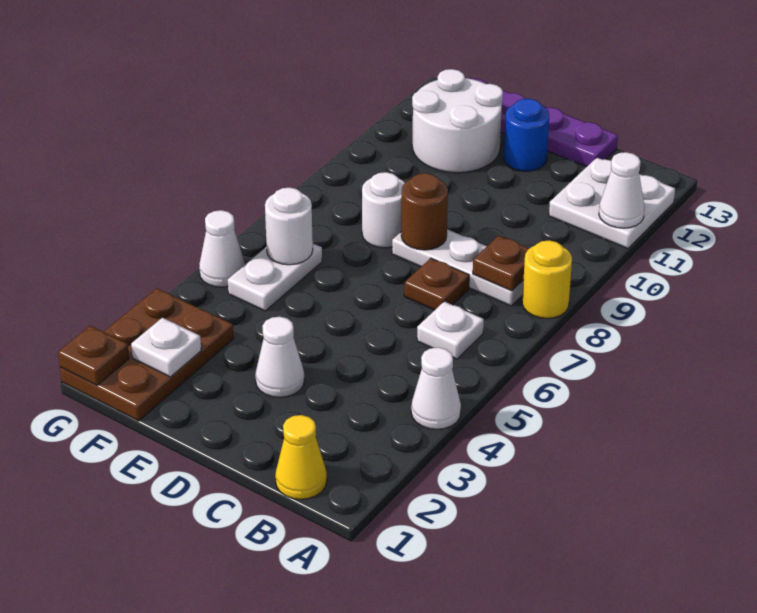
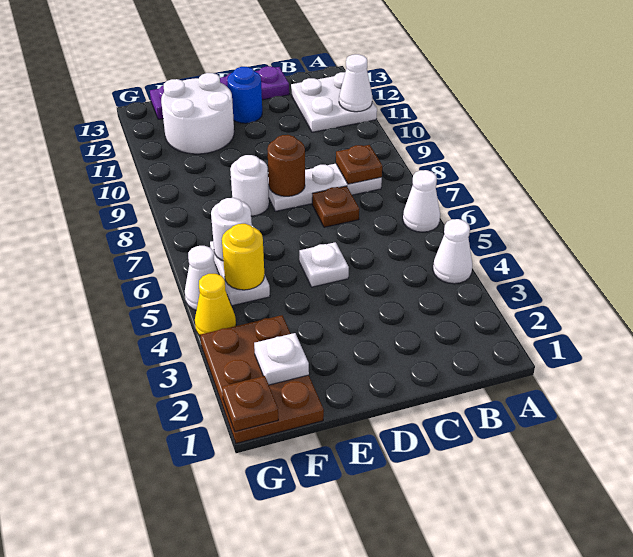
yellow round brick A8 level 1 -> yellow round brick F5 level 2
yellow cone B1 level 1 -> yellow cone G4 level 1
white plate B6 level 1 -> white plate D5 level 1
white cone D3 level 1 -> white cone A6 level 1

